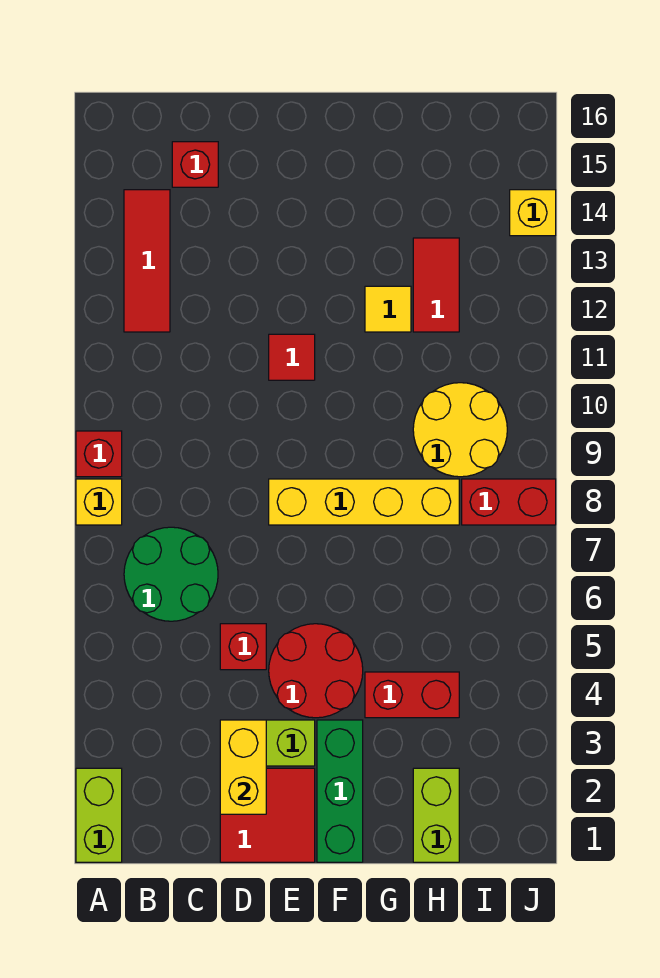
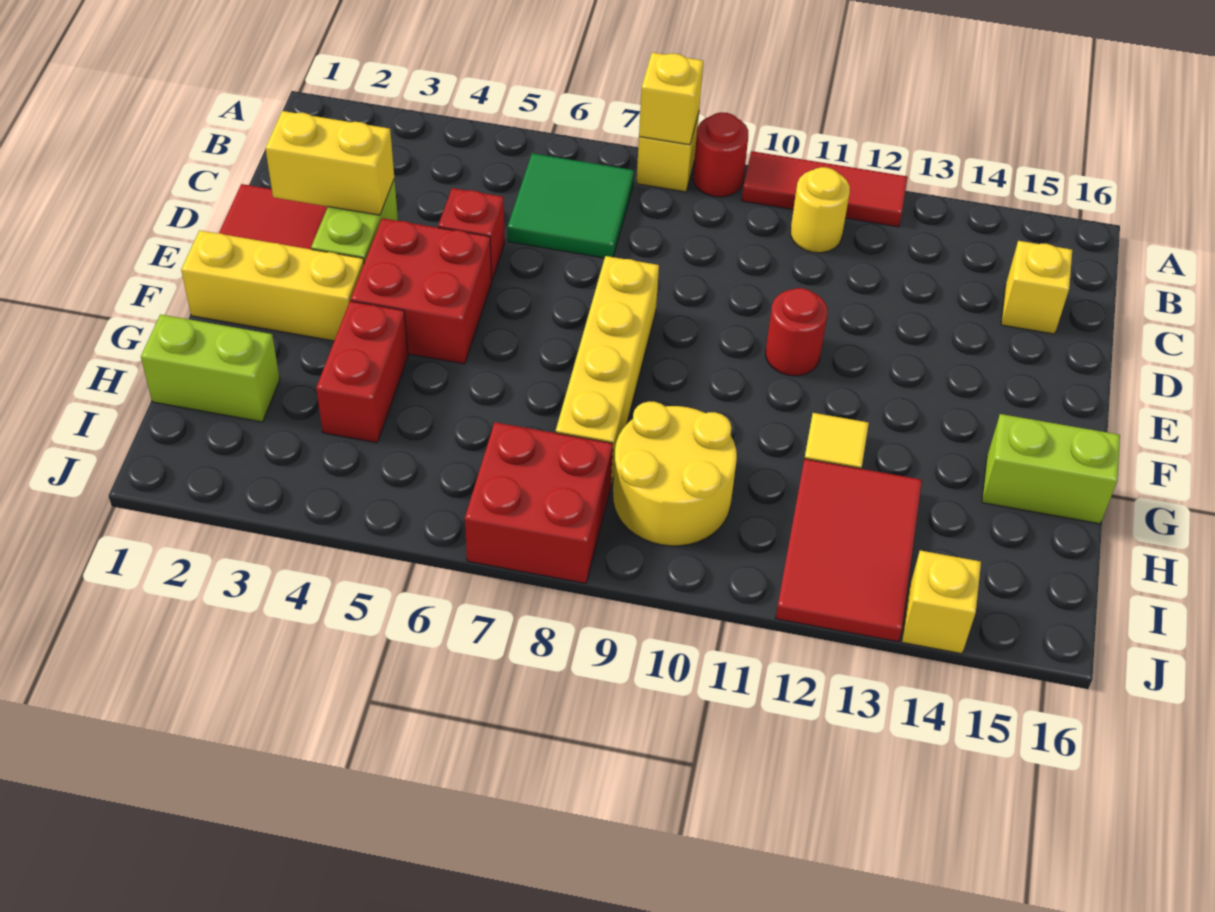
lime brick A1:A2 level 1 -> lime brick G15:G16 level 1
none -> yellow brick A8 level 2
red brick A9 level 1 -> red round brick A9 level 1
green round brick B6:C7 level 1 -> green tile B6:C7 level 1
none -> yellow round brick B11 level 1
red tile B12:B14 level 1 -> red tile A10:A12 level 1
red brick C15 level 1 -> yellow brick C15 level 1
red round brick E4:F5 level 1 -> red brick E4:F5 level 1
red tile E11 level 1 -> red round brick E11 level 1
green brick F1:F3 level 1 -> yellow brick F1:F3 level 1
red tile H12:H13 level 1 -> red tile H12:J13 level 1
red brick I8:J8 level 1 -> red brick I7:J8 level 1

